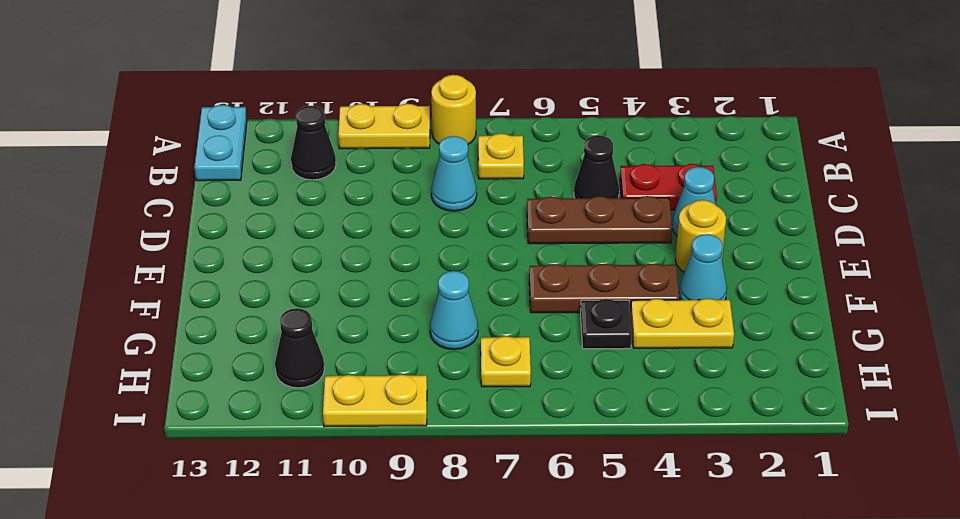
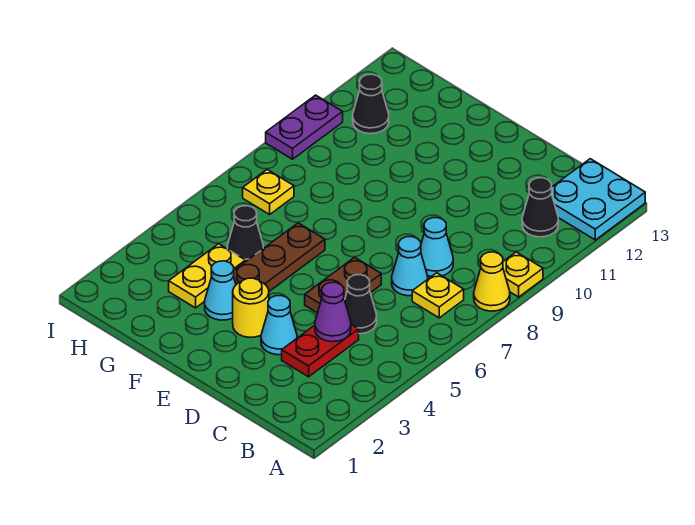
yellow round brick A8 level 1 -> yellow cone A8 level 1
yellow plate A9:A10 level 1 -> yellow plate A9 level 1
cyan plate A13:B13 level 1 -> cyan plate A12:B13 level 1
none -> purple cone C4 level 2
brown plate D4:D6 level 1 -> brown plate D5:D6 level 1
black plate G5 level 1 -> black cone G5 level 1
cyan cone G8 level 1 -> cyan cone C7 level 1
yellow plate I9:I10 level 1 -> purple plate I9:I10 level 1

